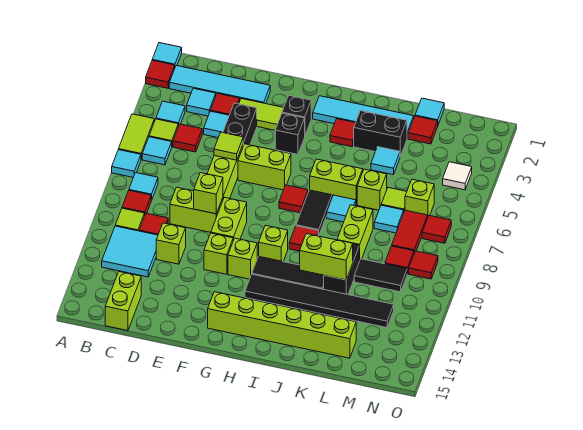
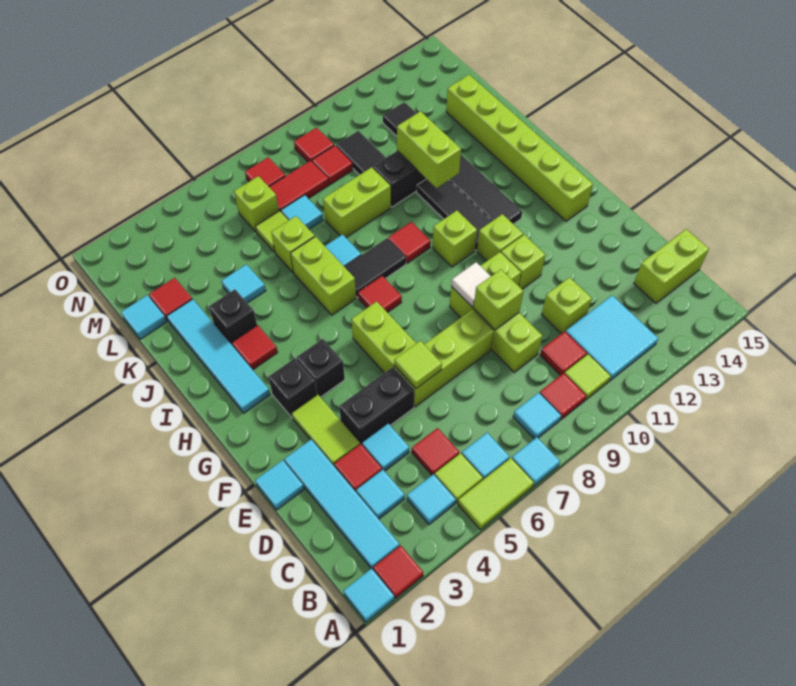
none -> cyan tile E1 level 1
black brick J3:K3 level 1 -> black brick J3 level 1
white tile N4 level 1 -> white tile F9 level 2

